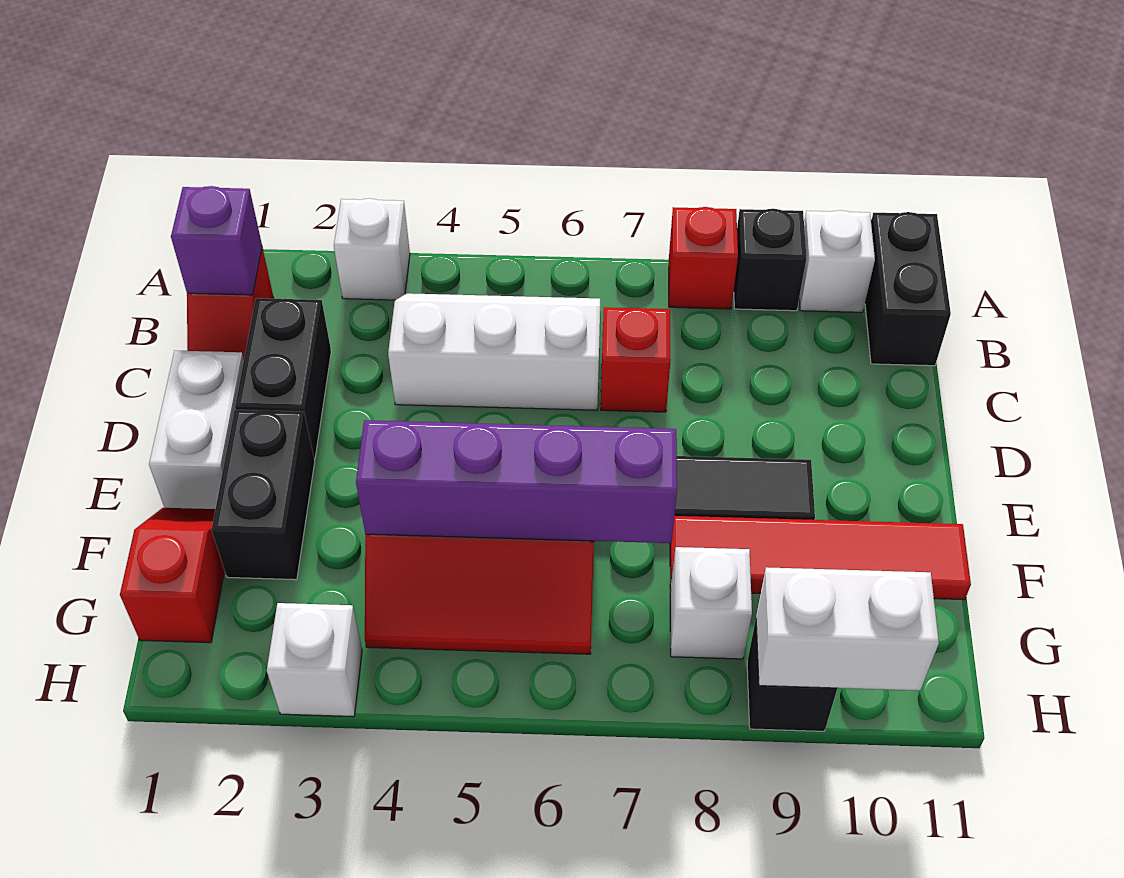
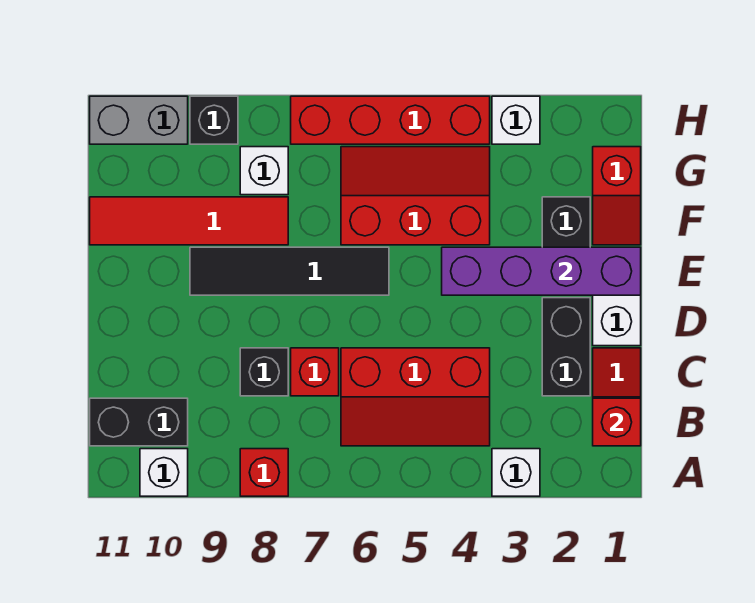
black brick A9 level 1 -> black brick C8 level 1
black brick A11:B11 level 1 -> black brick B10:B11 level 1
purple brick B1 level 2 -> red brick B1 level 2
white slope B4:C6 level 1 top C -> red slope B4:C6 level 1 top C
purple brick F4:F7 level 2 -> purple brick E1:E4 level 2
none -> red brick H4:H7 level 1
white brick H9:H10 level 2 -> none
none -> grey brick H10:H11 level 1

